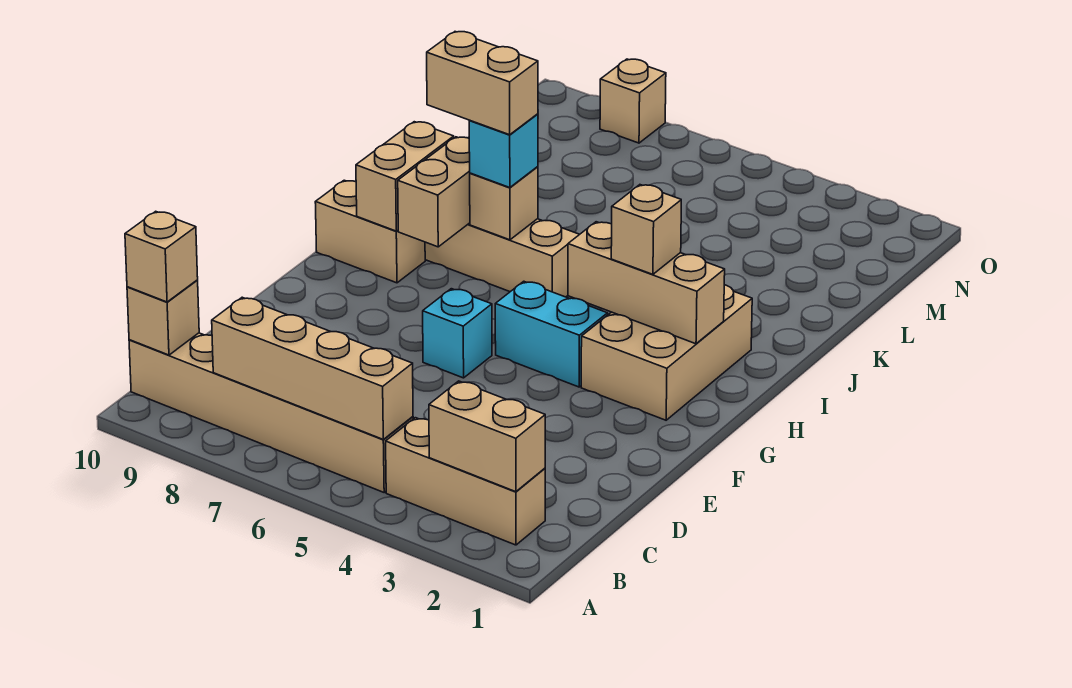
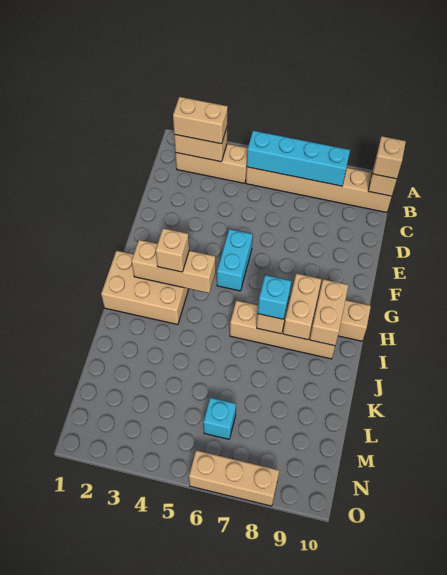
tan brick B5:B8 level 2 -> cyan brick B5:B8 level 2
cyan brick F6 level 1 -> cyan brick M6 level 1
tan brick G2:I3 level 1 -> tan brick H1:I3 level 1
cyan brick G4:G5 level 1 -> cyan brick F5:G5 level 1
tan brick I7:I8 level 4 -> tan brick B2:B3 level 3
tan brick O8 level 1 -> tan brick O6:O8 level 1

